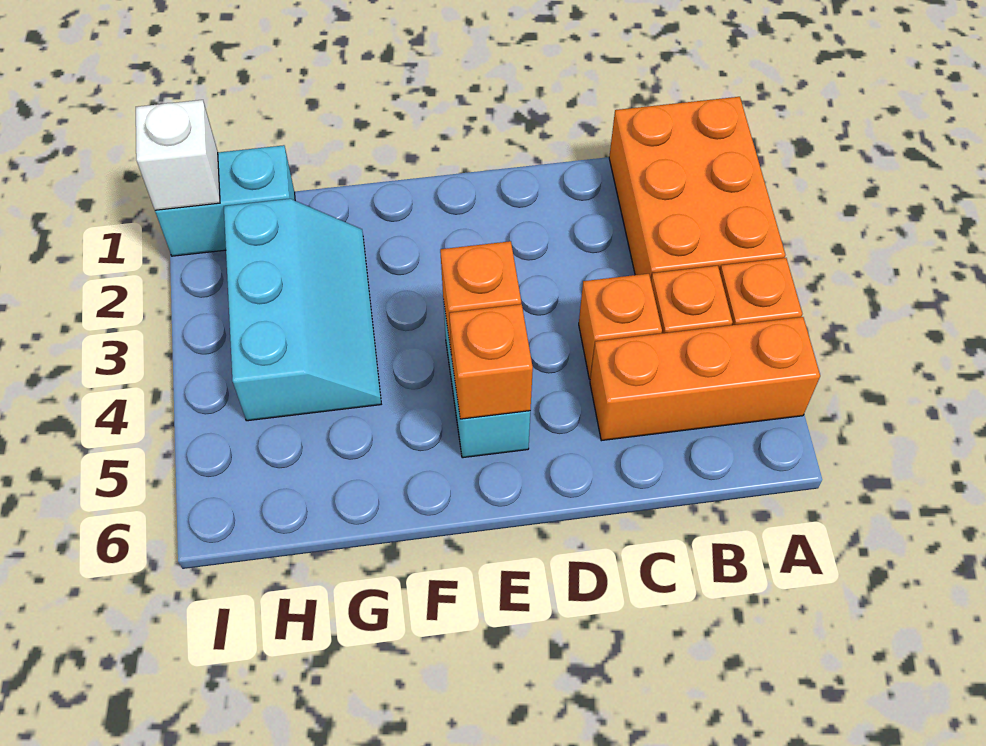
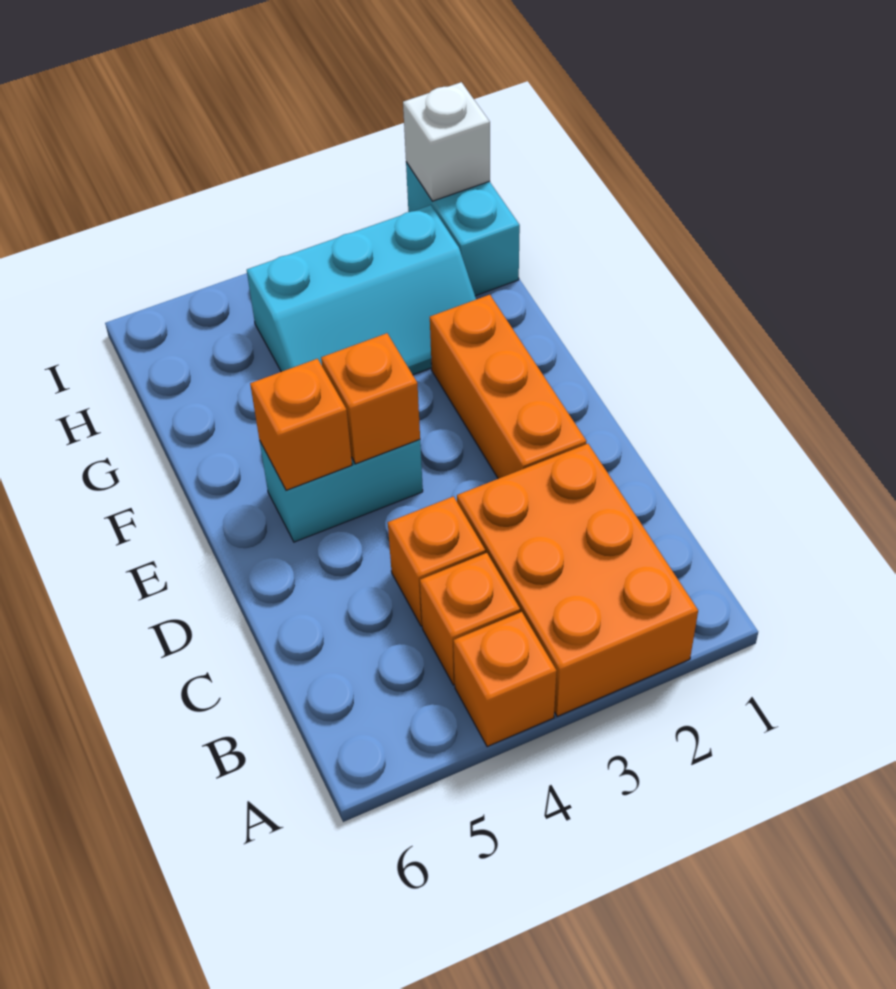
orange brick A1:B3 level 1 -> orange brick A2:C3 level 1
orange brick A5:C5 level 1 -> orange brick D2:F2 level 1

